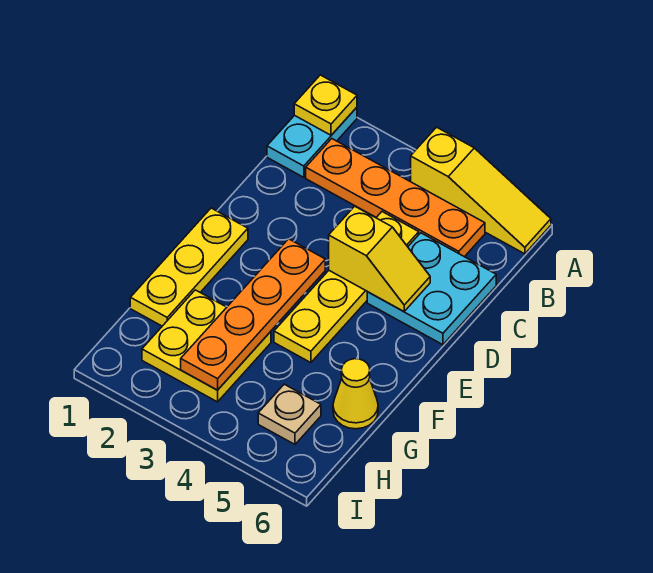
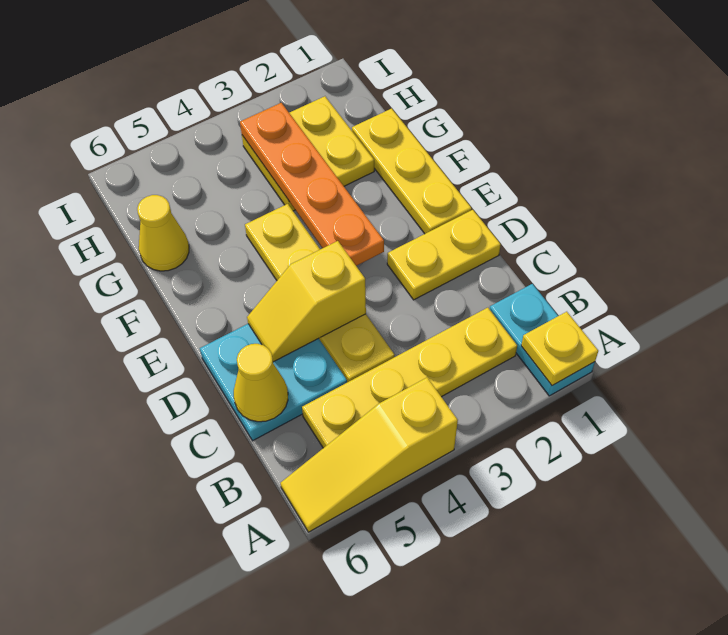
orange plate B2:B5 level 1 -> yellow plate B2:B5 level 1
none -> yellow cone C6 level 2
none -> yellow plate D1:D2 level 1
tan plate H5 level 1 -> none

